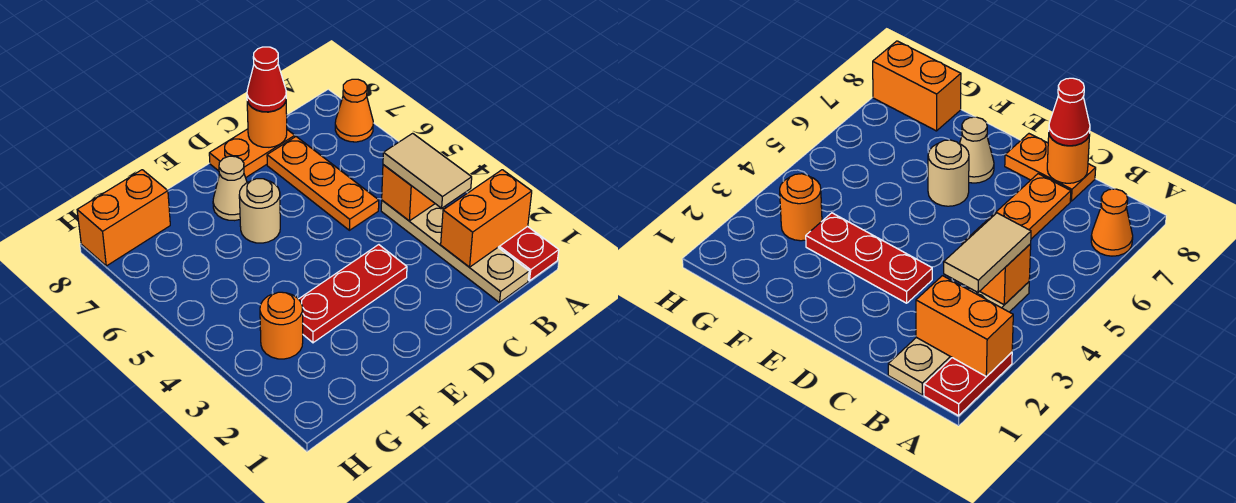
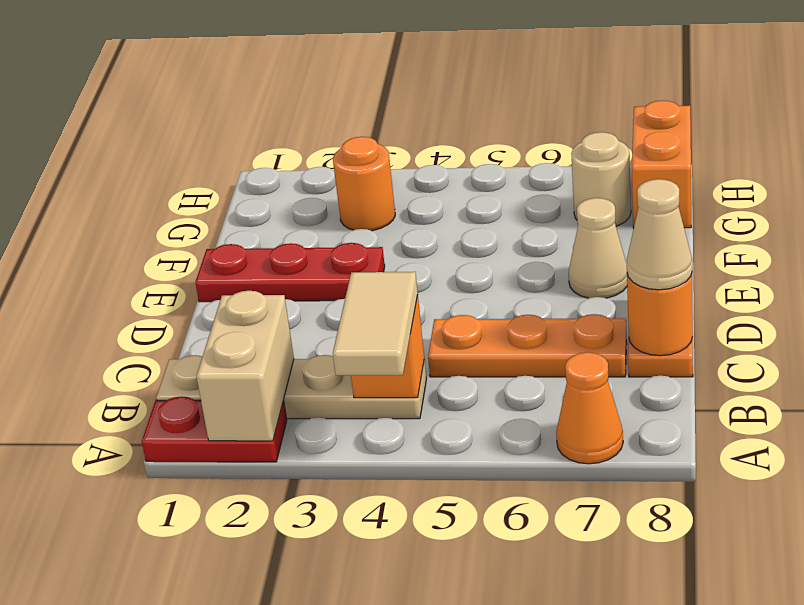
orange brick A2:B2 level 2 -> tan brick A2:B2 level 2
tan tile B3:B4 level 3 -> tan tile A4:B4 level 3
red cone C8 level 3 -> tan cone C8 level 3
red plate D3:F3 level 1 -> red plate E1:E3 level 1
tan round brick E6 level 1 -> tan round brick G7 level 1

